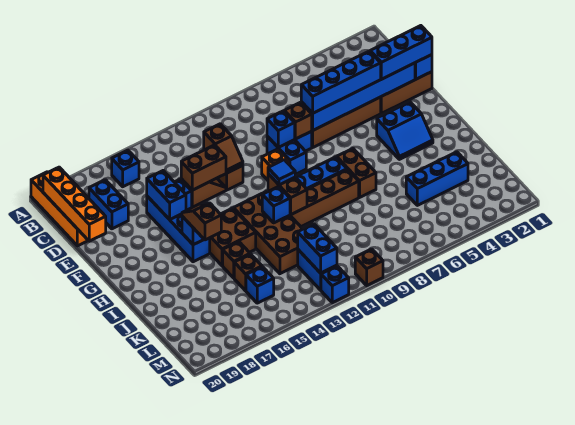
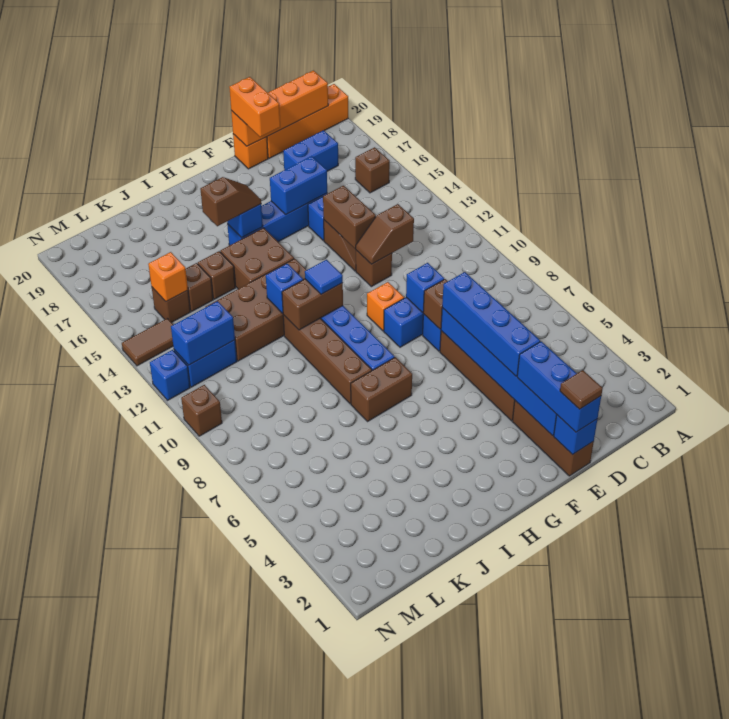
blue brick B16 level 1 -> brown brick B16 level 1
none -> brown tile E1 level 4
none -> orange brick E19:E20 level 3
none -> orange brick E20 level 1
blue slope G3:H4 level 1 top G -> none
blue brick K3:K5 level 1 -> none
blue brick L15 level 1 -> brown brick L15 level 1
none -> orange brick L15 level 2
none -> brown tile M14:N14 level 1

